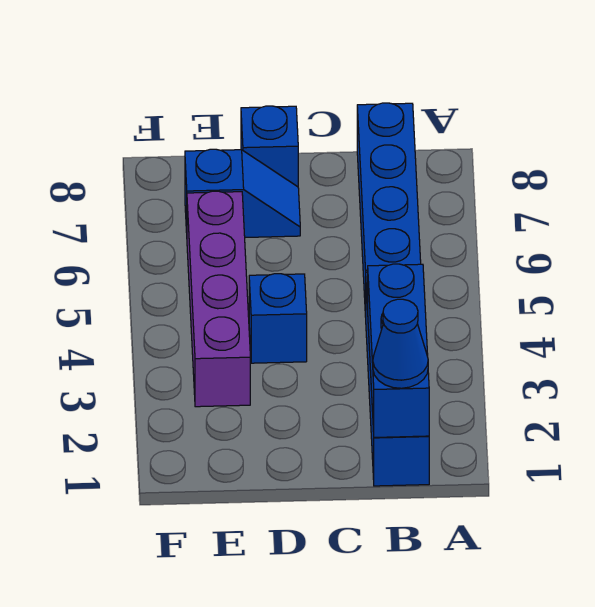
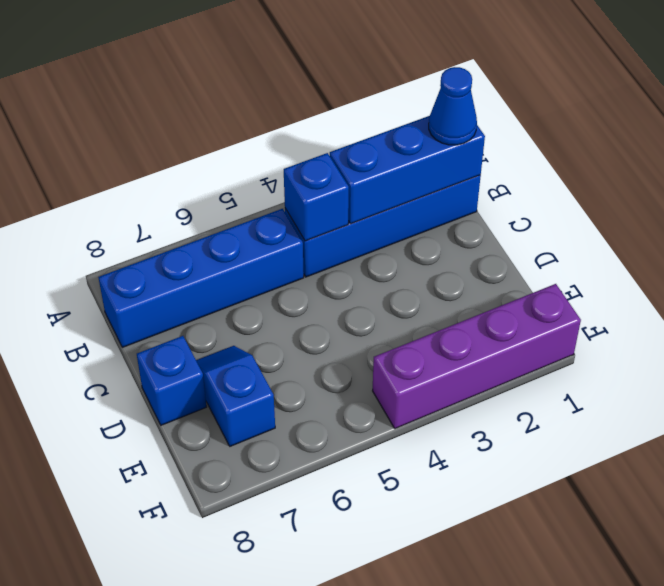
blue brick D4 level 1 -> blue brick B4 level 2
purple brick E3:E6 level 1 -> purple brick F1:F4 level 1

